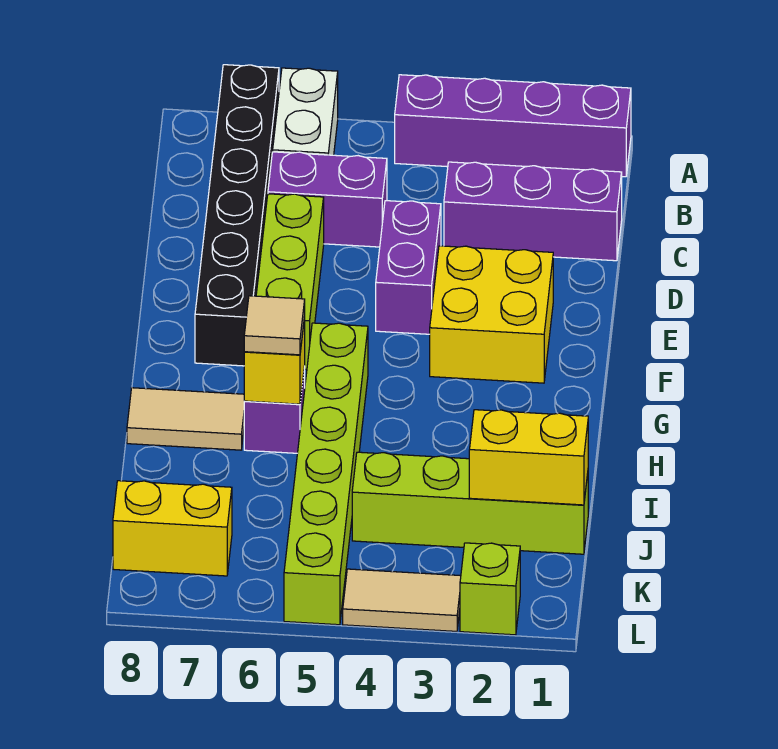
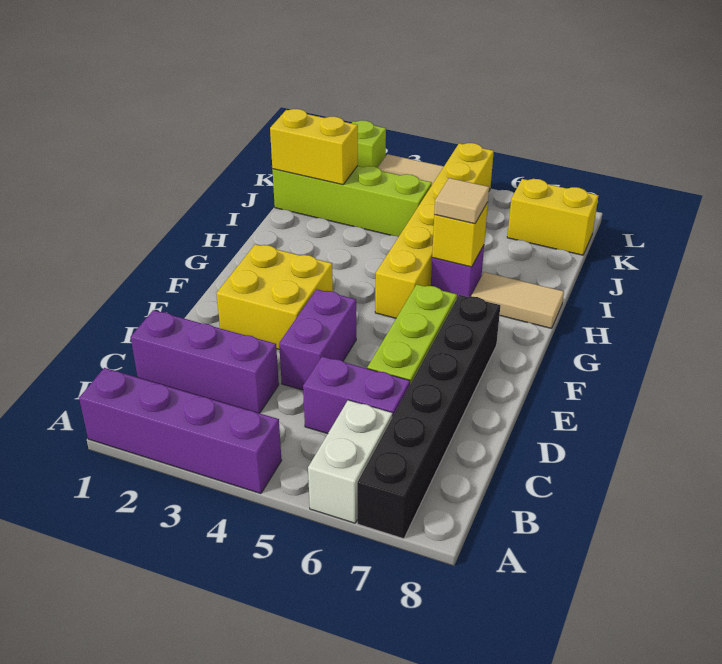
lime brick G5:L5 level 1 -> yellow brick G5:L5 level 1

